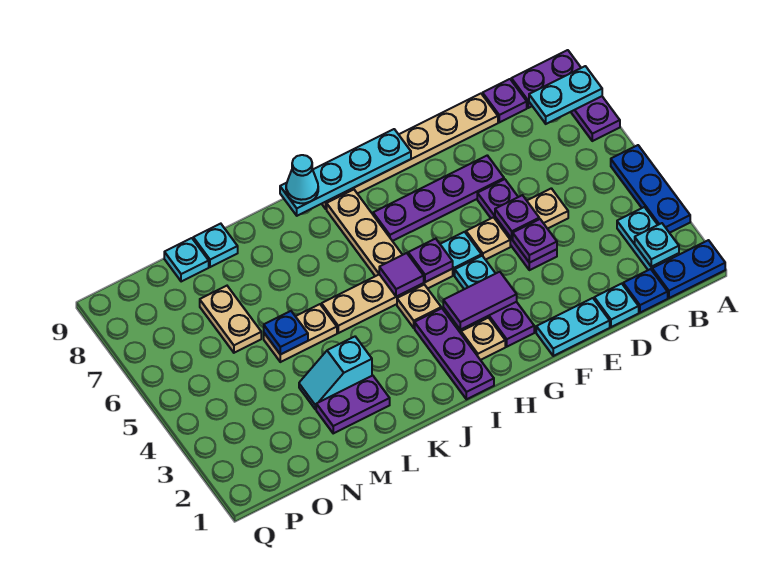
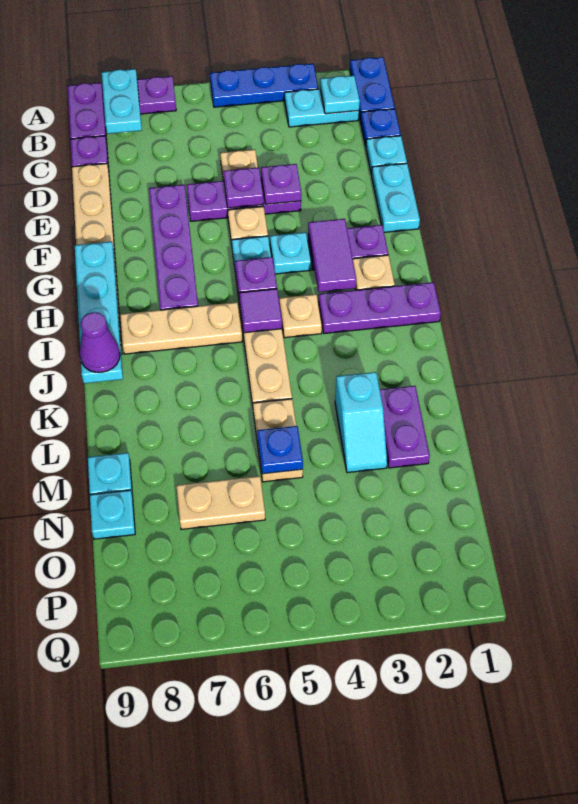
cyan cone J9 level 3 -> purple cone J9 level 3

